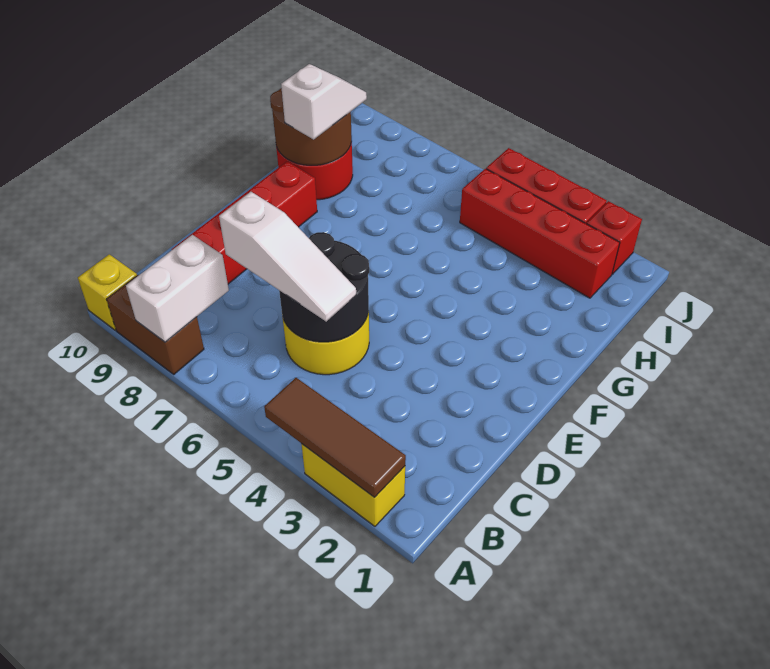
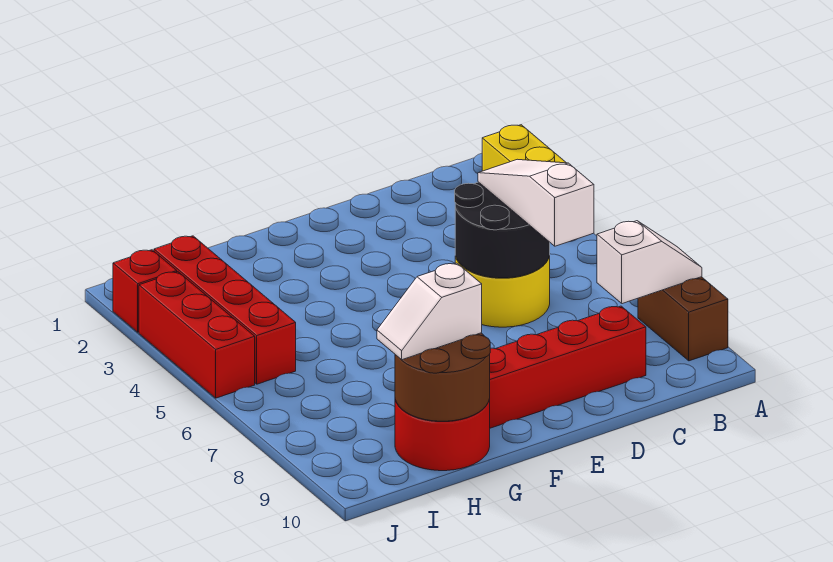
brown tile A2:A4 level 2 -> none
white brick A8:B8 level 2 -> white slope A8:B8 level 2 top B
yellow brick A10 level 1 -> none

